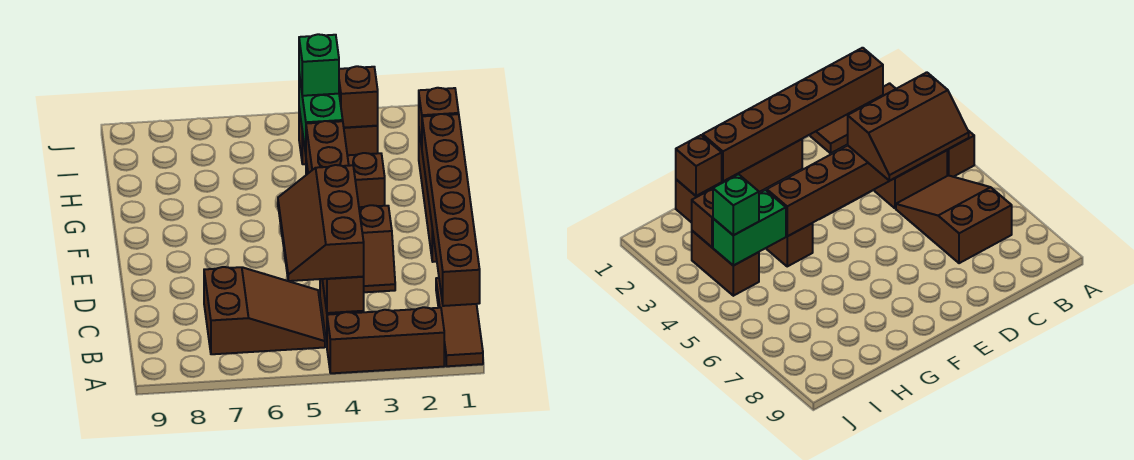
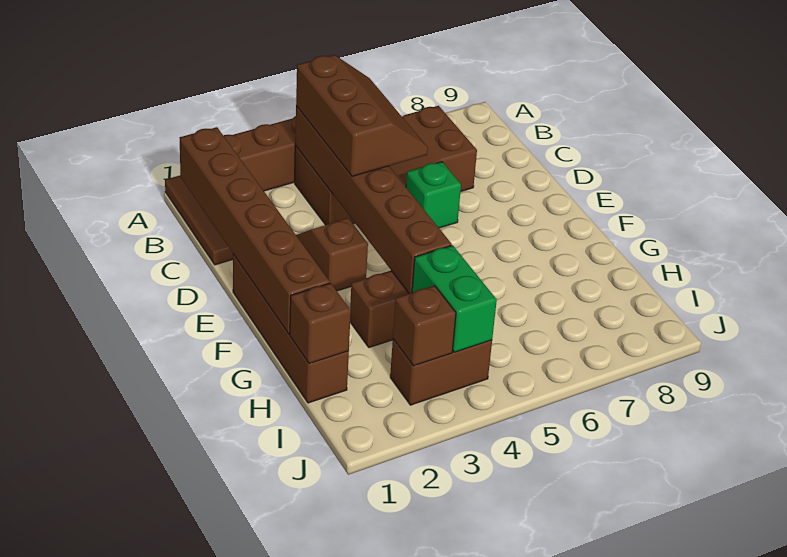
green brick I4 level 3 -> green brick D6 level 1

